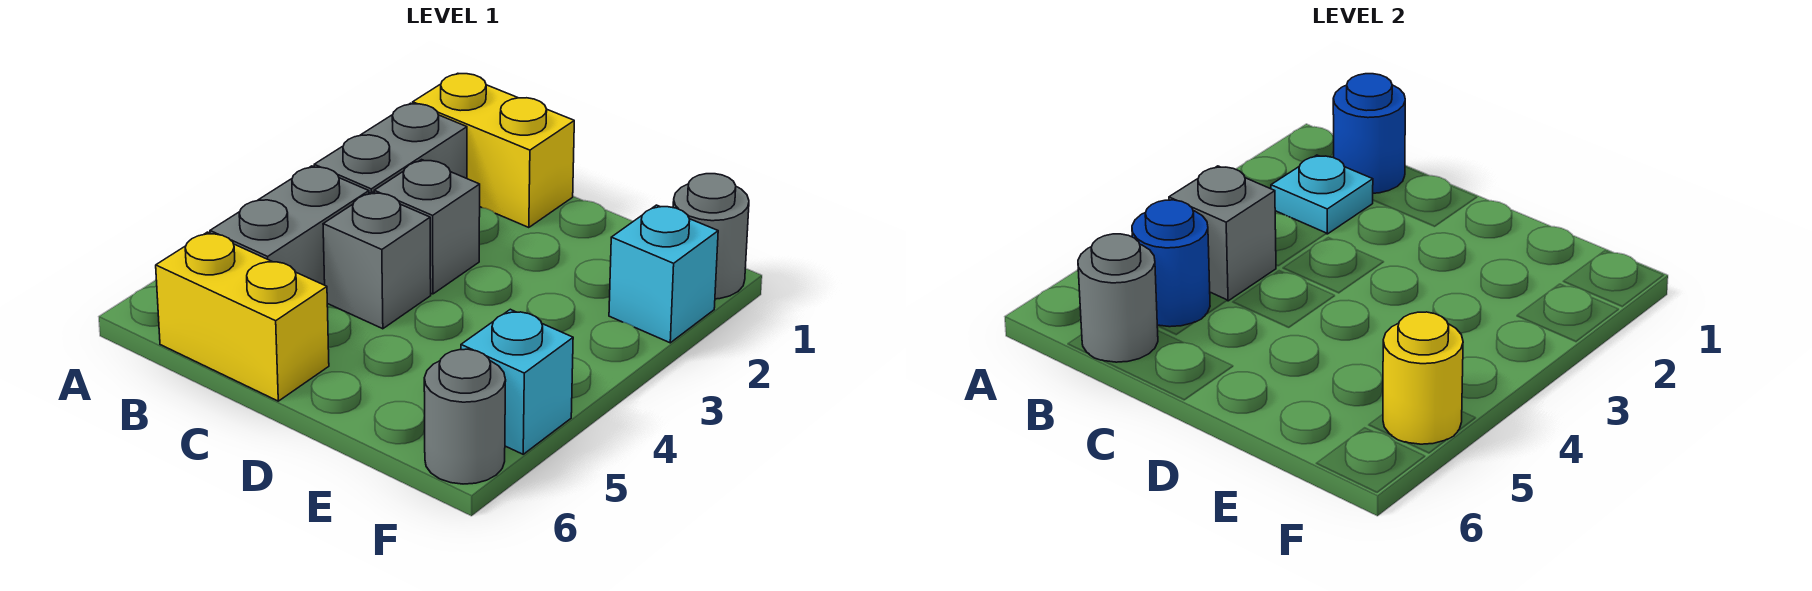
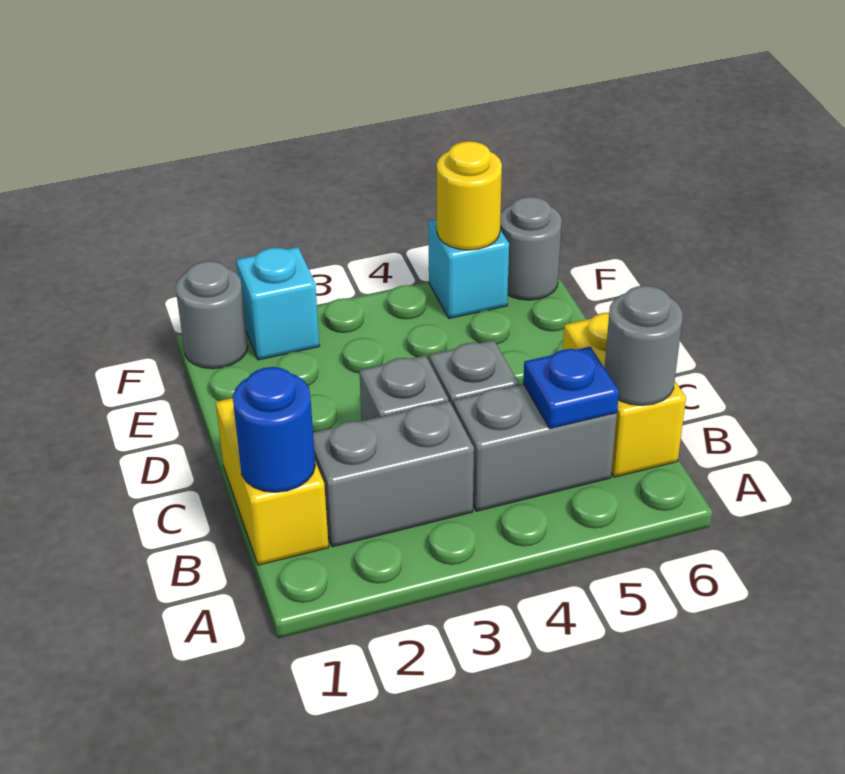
cyan plate B2 level 2 -> none
grey brick B4 level 2 -> none
blue round brick B5 level 2 -> blue plate B5 level 2

